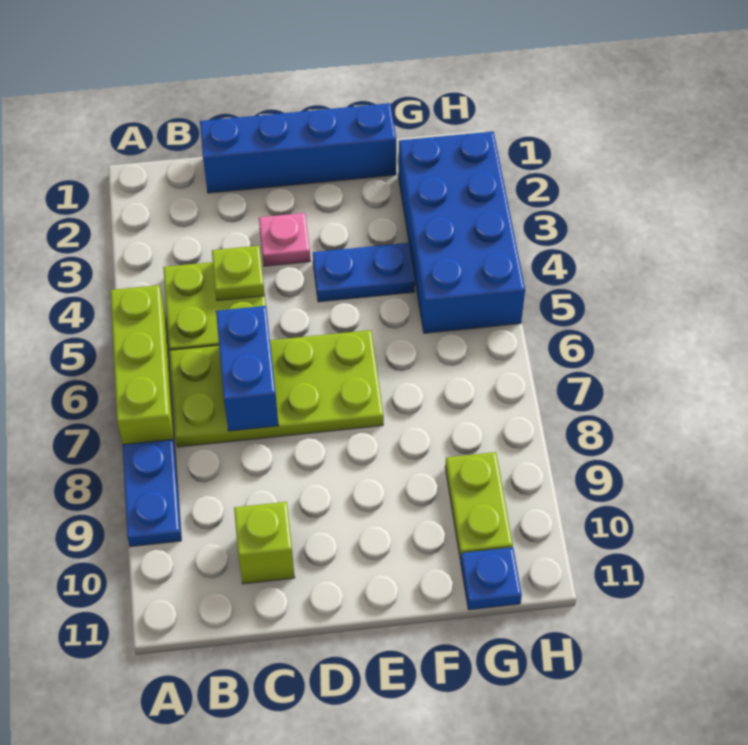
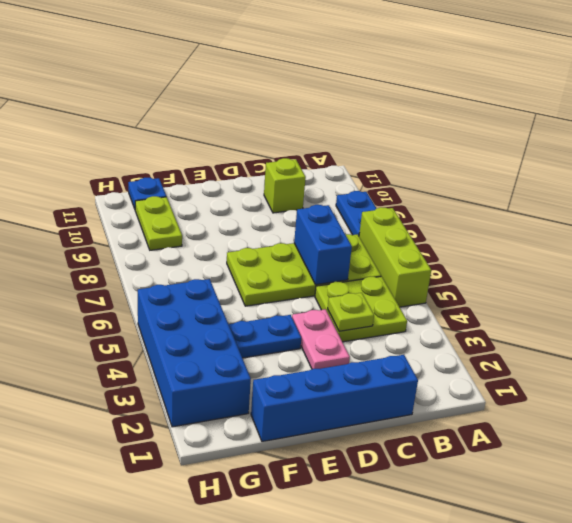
pink plate D3 level 1 -> pink plate D3:D4 level 1

